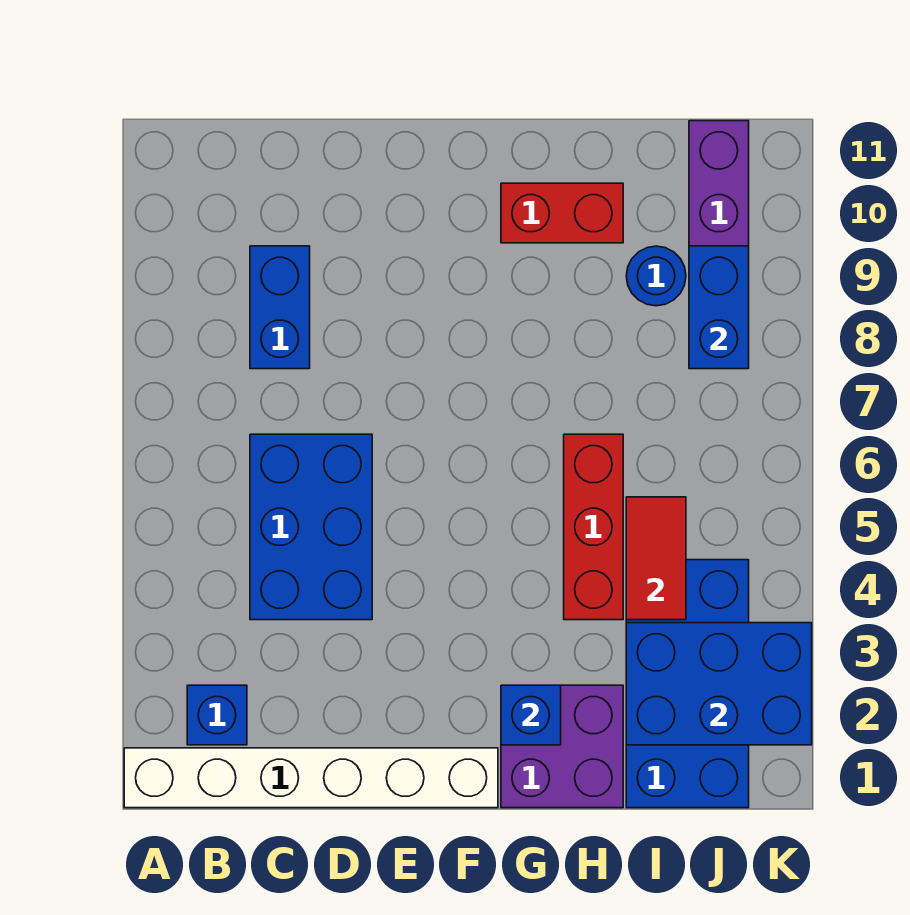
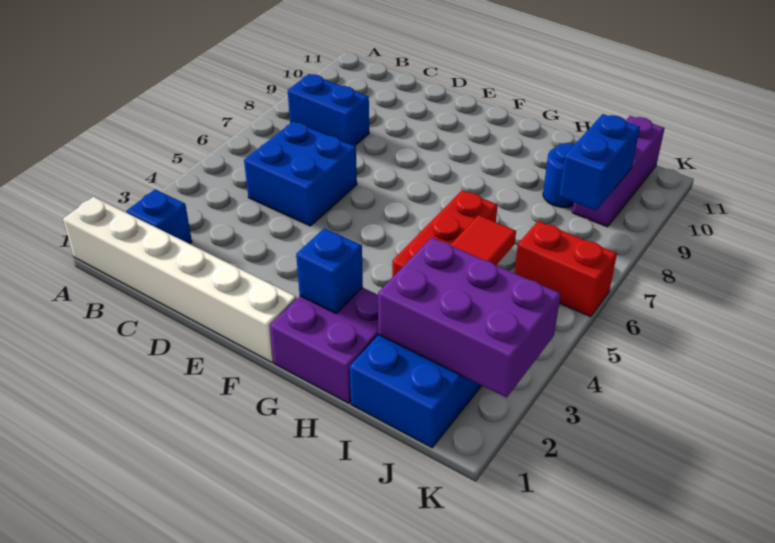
blue brick C4:D6 level 1 -> blue brick C5:D6 level 1
blue brick C8:C9 level 1 -> blue brick B8:C8 level 1
red brick G10:H10 level 1 -> red brick J6:K6 level 1
blue brick I2:K3 level 2 -> purple brick I2:K3 level 2

